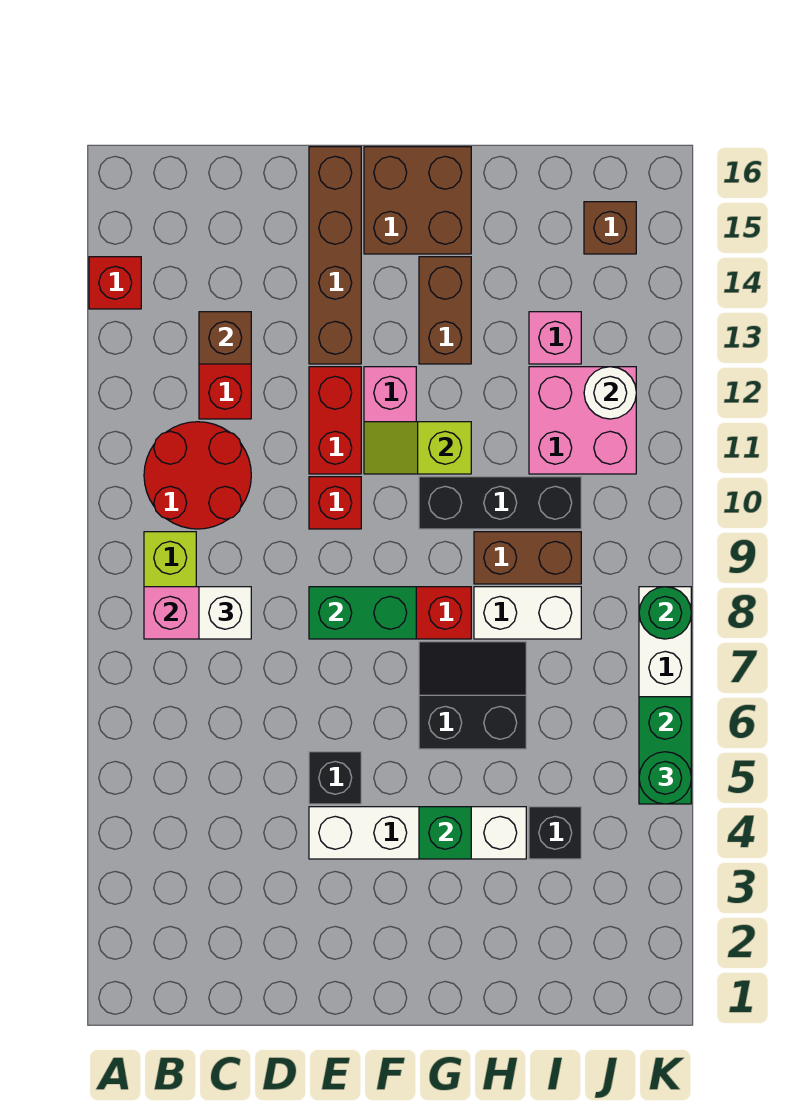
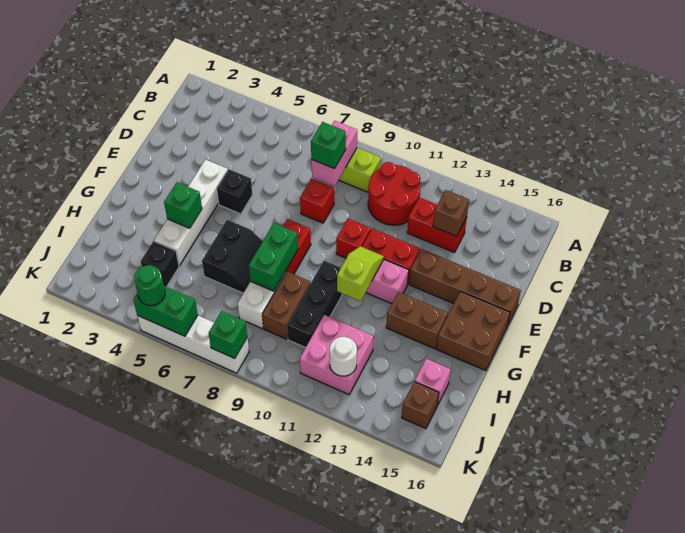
red brick A14 level 1 -> red brick D8 level 1
white brick C8 level 3 -> green brick C8 level 3
green brick E8:F8 level 2 -> green brick G8:H8 level 2
pink brick I13 level 1 -> pink brick I15 level 1
green round brick K8 level 2 -> green brick K8 level 2

